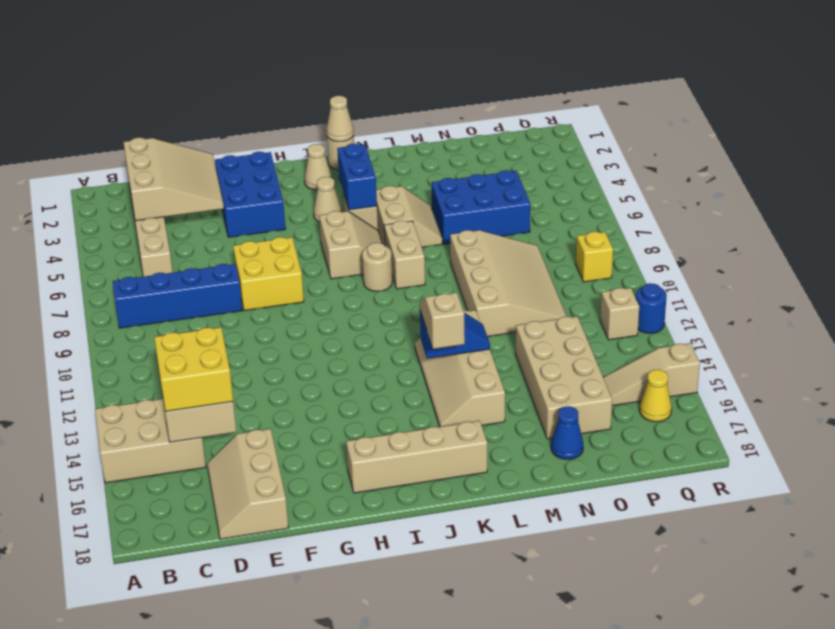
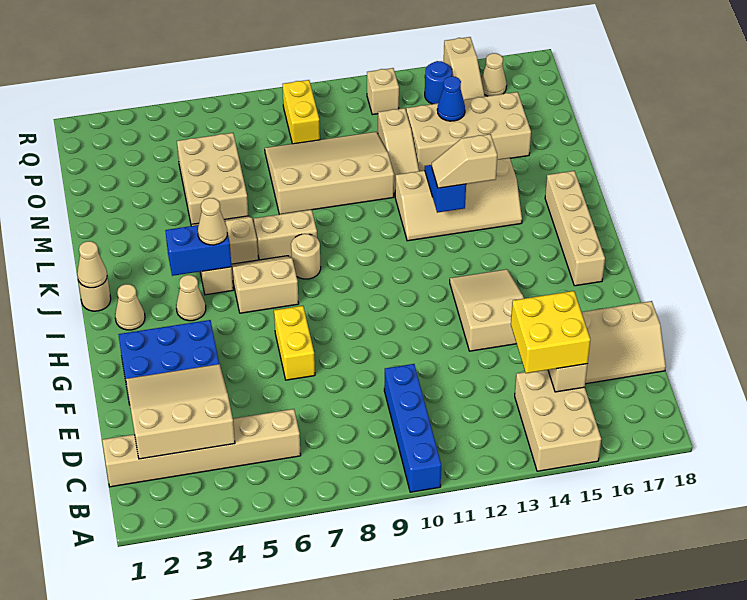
blue brick B8:E8 level 1 -> blue brick A10:D10 level 1
yellow brick F7:G8 level 1 -> yellow brick F7:G7 level 1
none -> tan slope F13:H14 level 1 top F
none -> tan cone J5 level 3
blue brick M5:O6 level 1 -> tan brick M5:O6 level 1
none -> tan slope M12:O12 level 1 top O
blue cone N17 level 1 -> blue cone O14 level 2
yellow brick Q9 level 1 -> yellow brick P9:Q9 level 1
yellow cone Q16 level 1 -> tan cone Q16 level 1
blue round brick R12 level 1 -> blue round brick Q14 level 1

